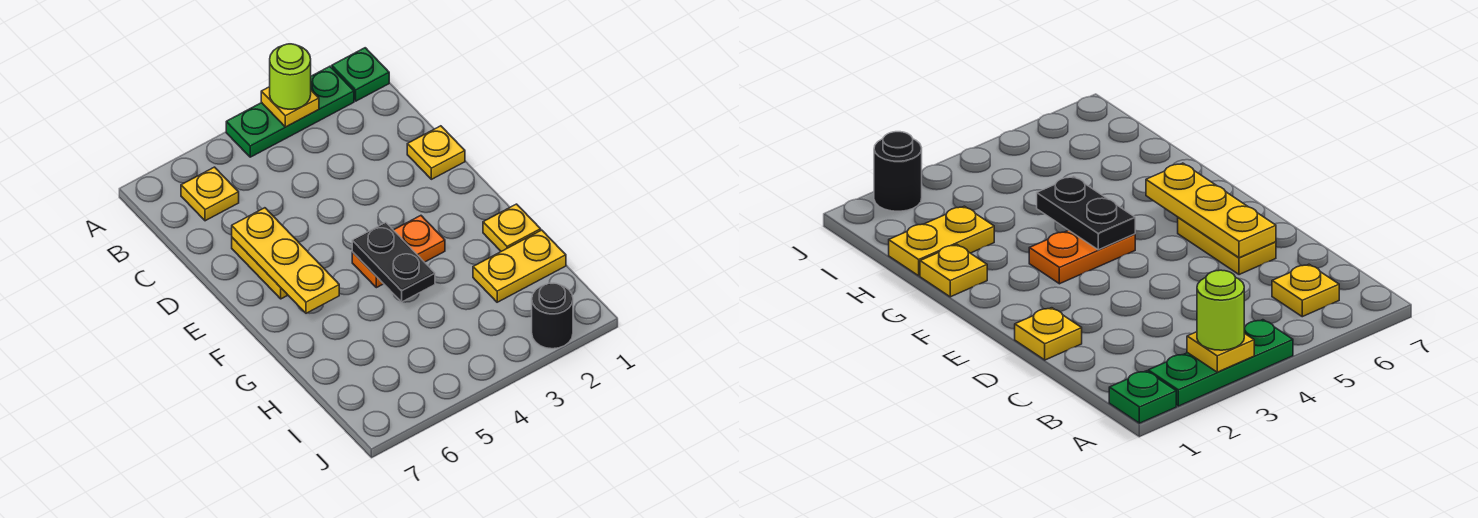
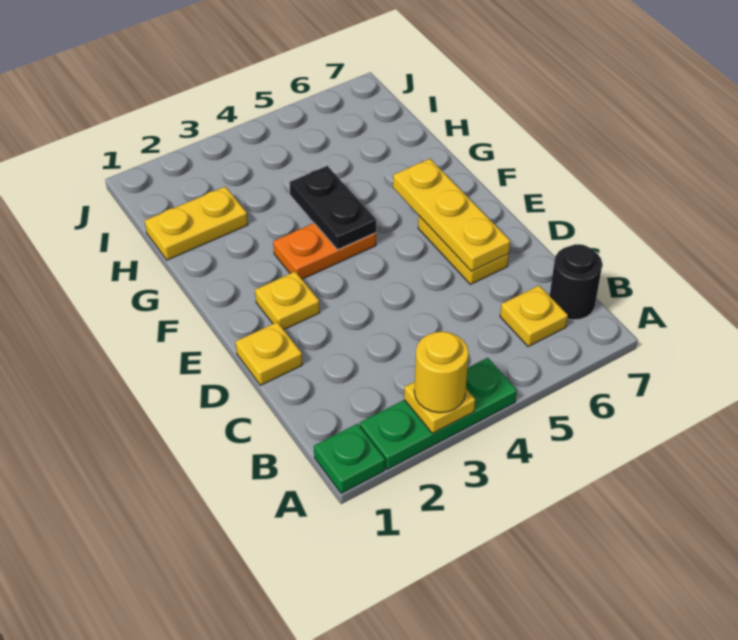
lime round brick A3 level 3 -> yellow round brick A3 level 3
yellow plate G1 level 1 -> yellow plate E2 level 1
black round brick J2 level 1 -> black round brick B7 level 1

